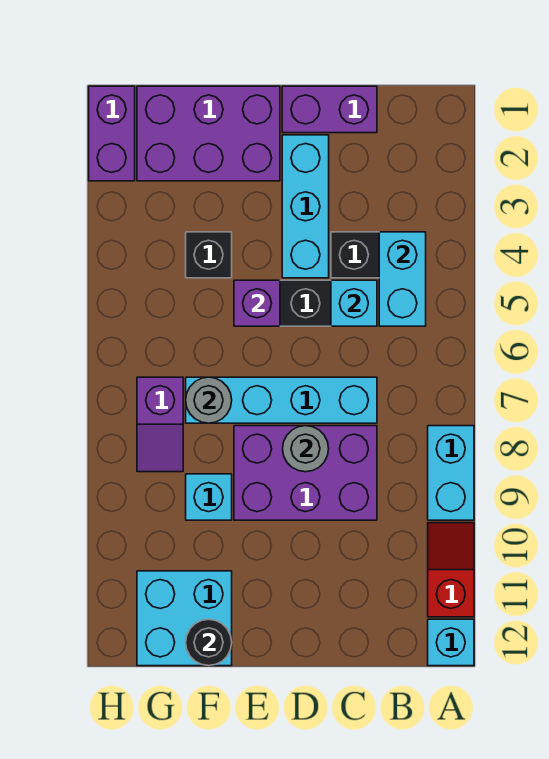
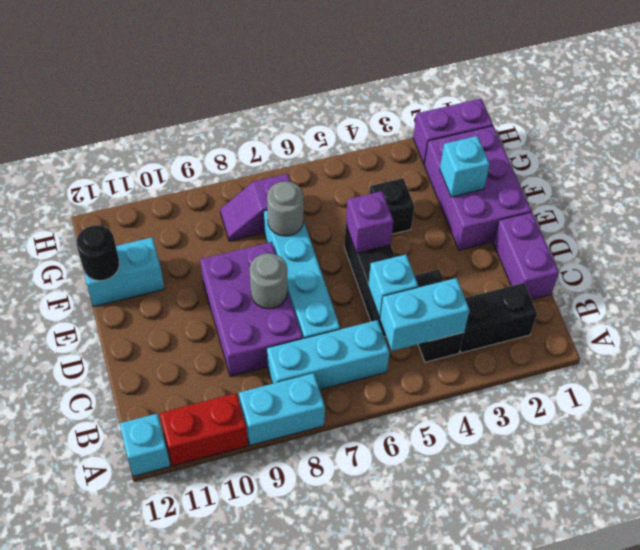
red slope A10:A11 level 1 top 11 -> red brick A10:A11 level 1
none -> black brick B2:B3 level 1
cyan brick D2:D4 level 1 -> cyan brick B6:B8 level 1
cyan brick F9 level 1 -> cyan brick F2 level 2
cyan brick F11:G12 level 1 -> cyan brick F11:F12 level 1

